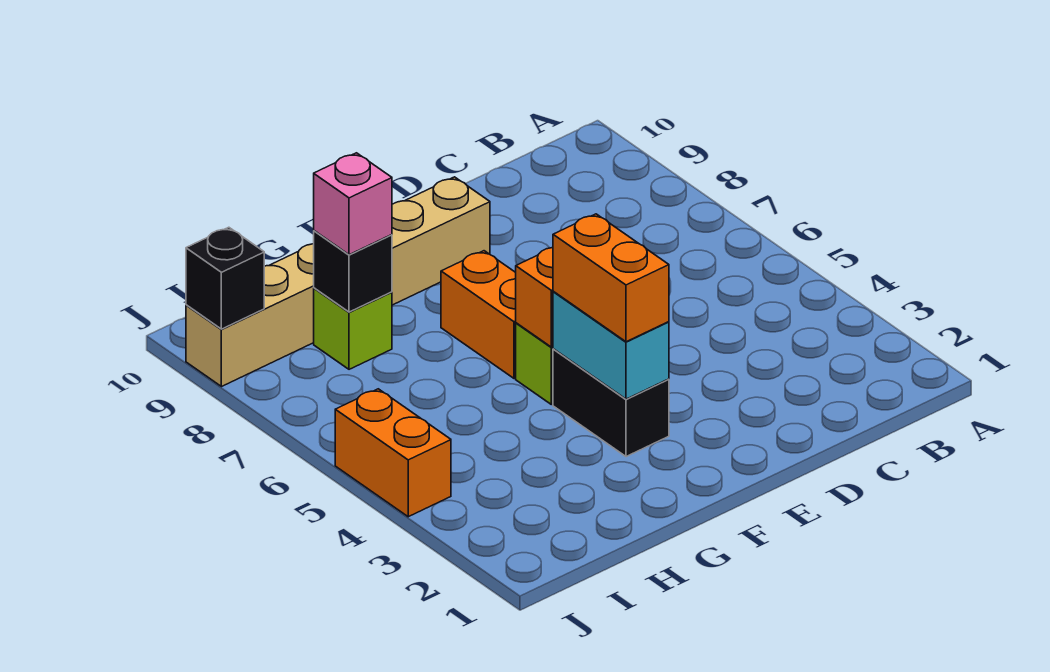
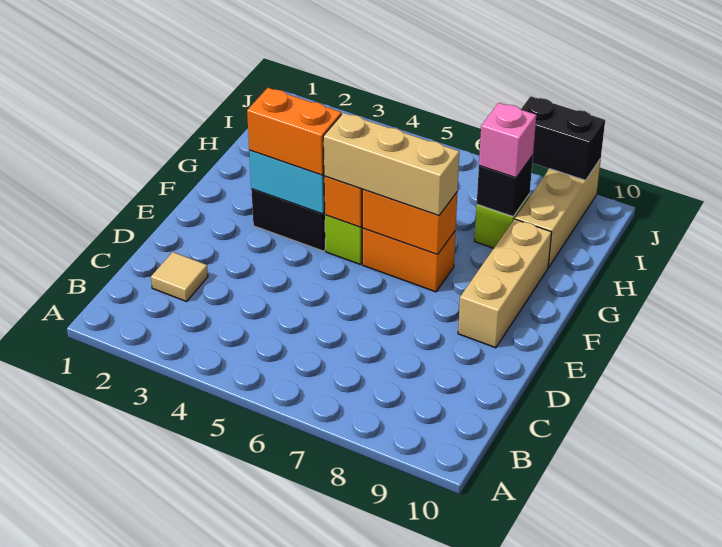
none -> tan tile C2 level 1
none -> tan brick F5:F7 level 3
orange brick J4:J5 level 1 -> orange brick F6:F7 level 2
black brick J9 level 2 -> black brick J8:J9 level 2

